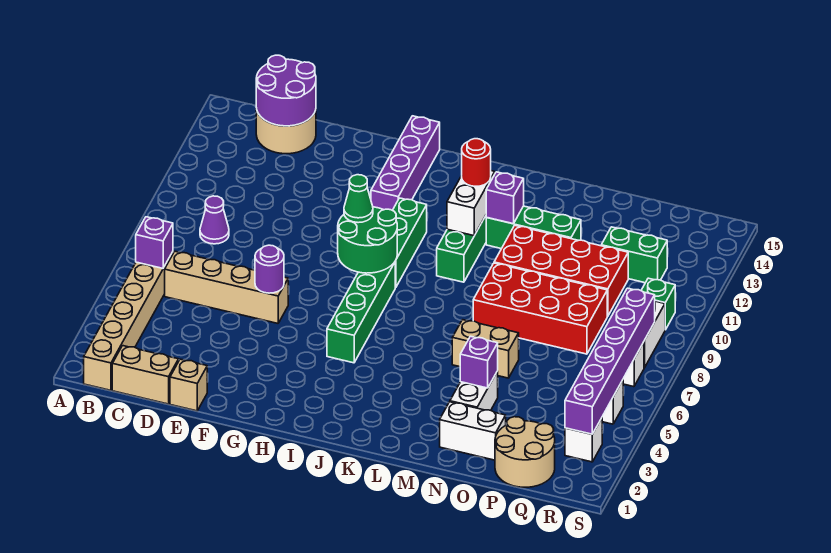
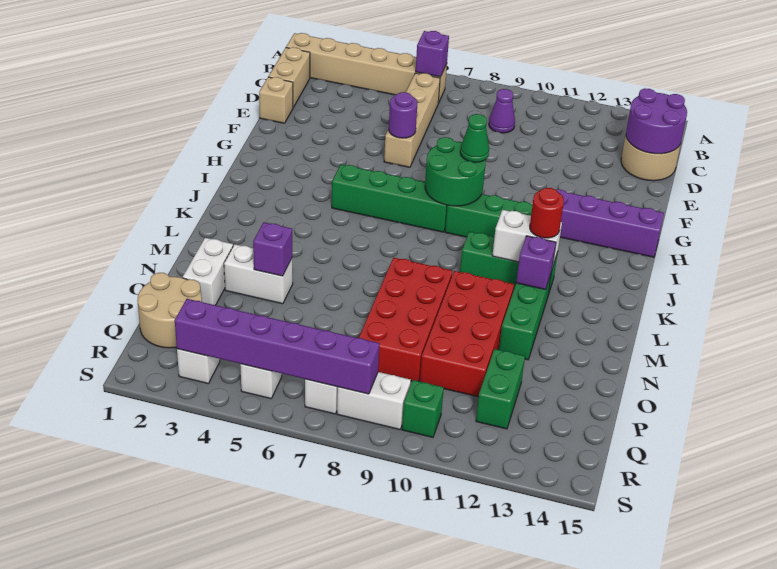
tan brick M6:N6 level 1 -> none

